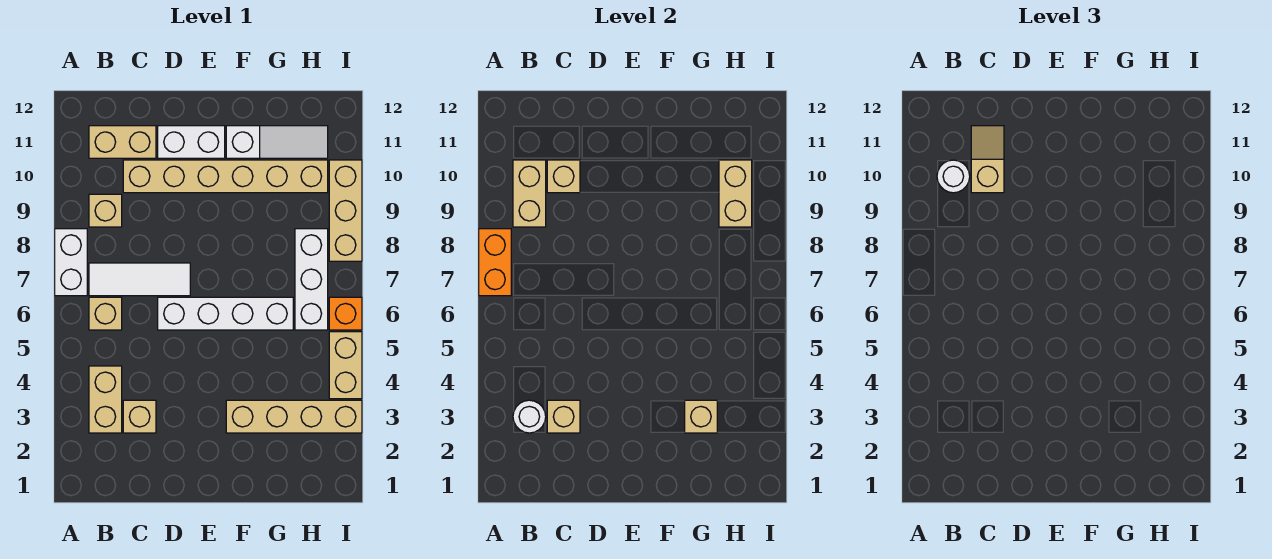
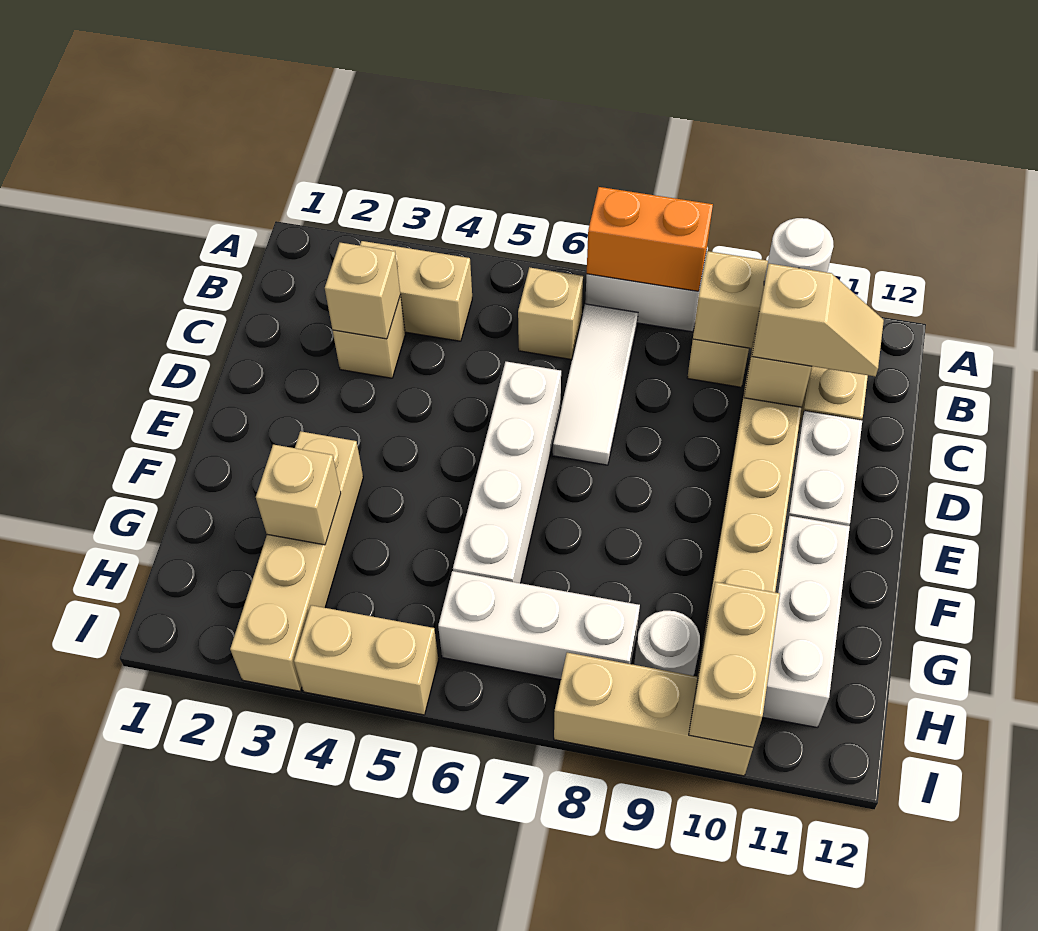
white round brick B3 level 2 -> white round brick H9 level 1
white slope F11:H11 level 1 top F -> white brick F11:H11 level 1
tan brick H9:H10 level 2 -> tan brick H10:I10 level 2
orange brick I6 level 1 -> none

